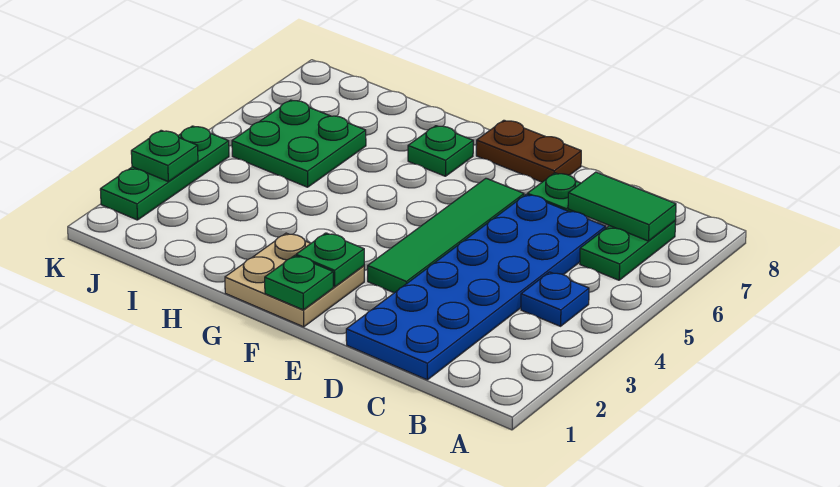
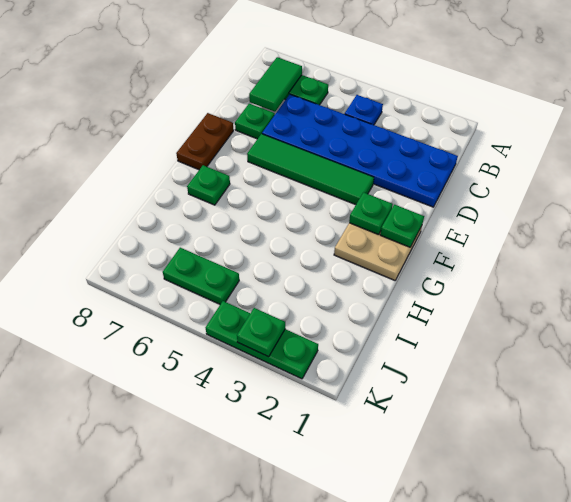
green plate I5:J6 level 1 -> green plate J5:J6 level 1

